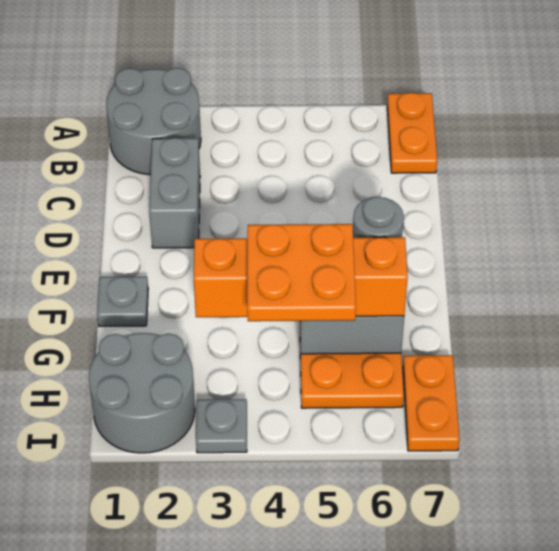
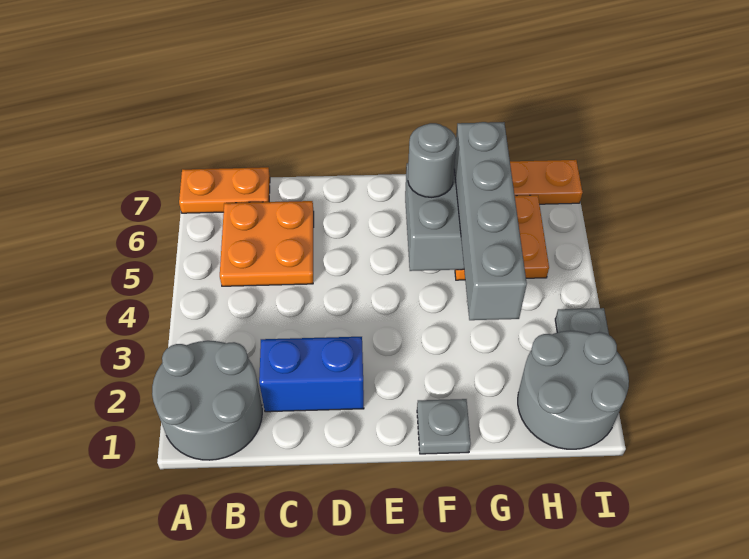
grey brick C2:D2 level 1 -> blue brick C2:D2 level 1
orange brick G3:G6 level 3 -> grey brick G3:G6 level 3
orange plate G4:H5 level 4 -> orange plate B5:C6 level 1

